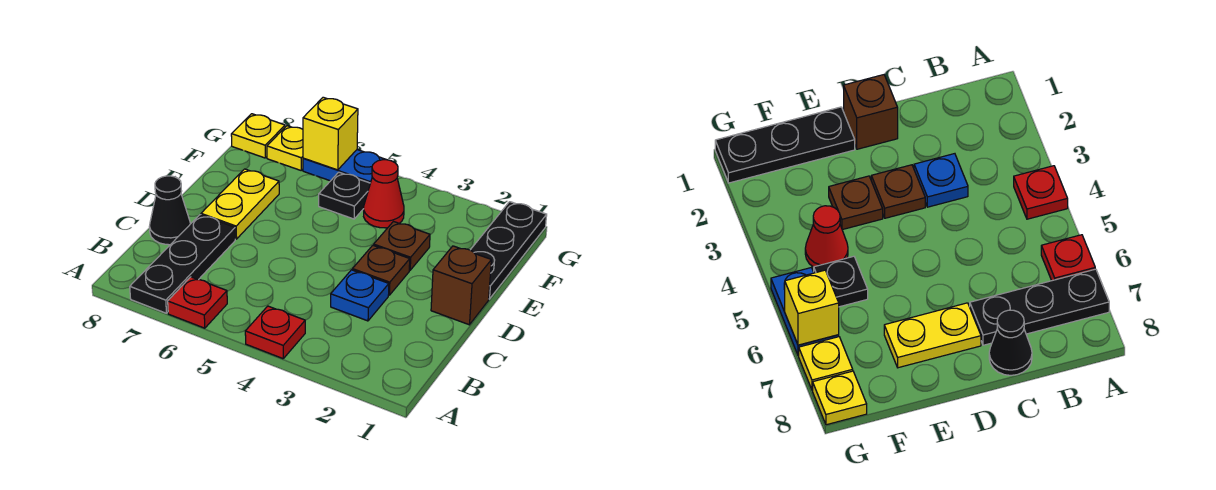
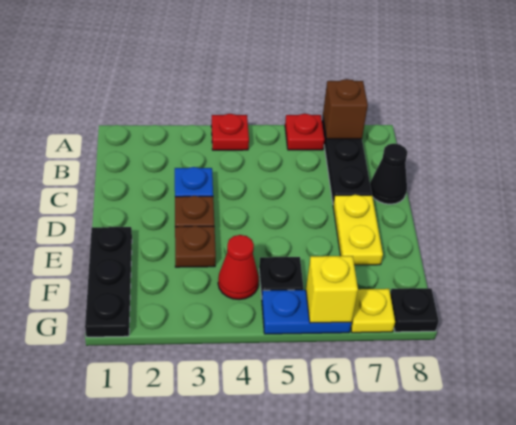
brown brick D1 level 1 -> brown brick A7 level 2
yellow plate G8 level 1 -> black plate G8 level 1

